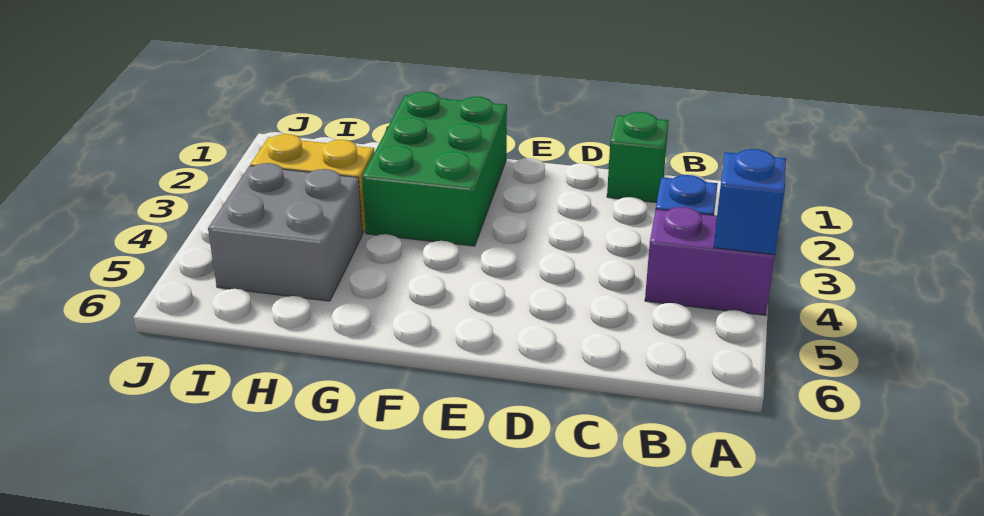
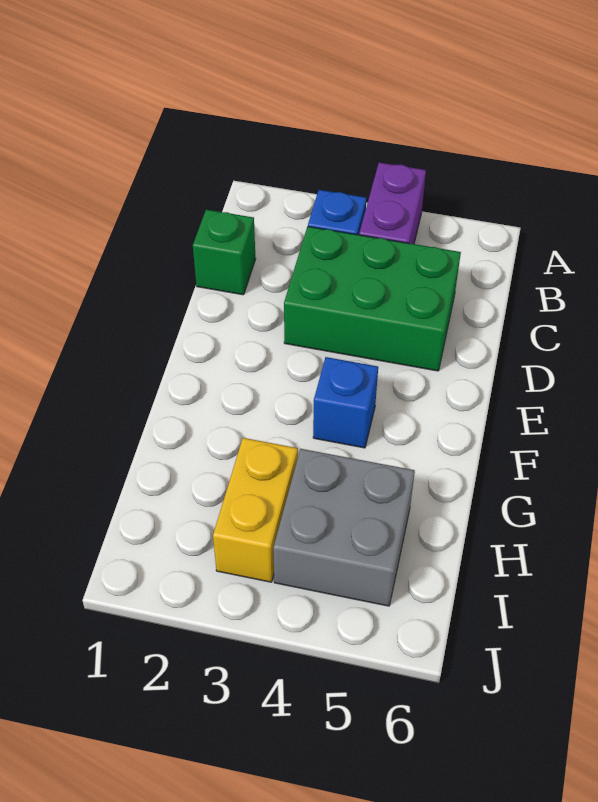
blue brick A4 level 2 -> blue brick F4 level 1
green brick F1:G3 level 1 -> green brick C3:D5 level 1

